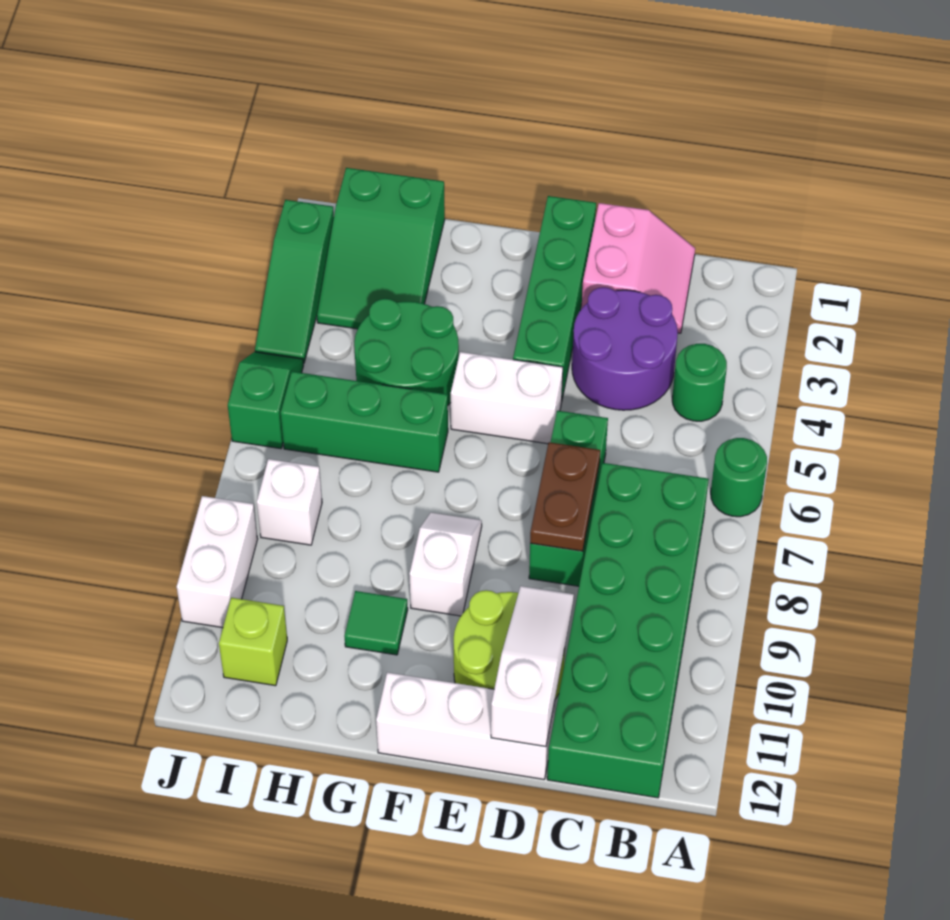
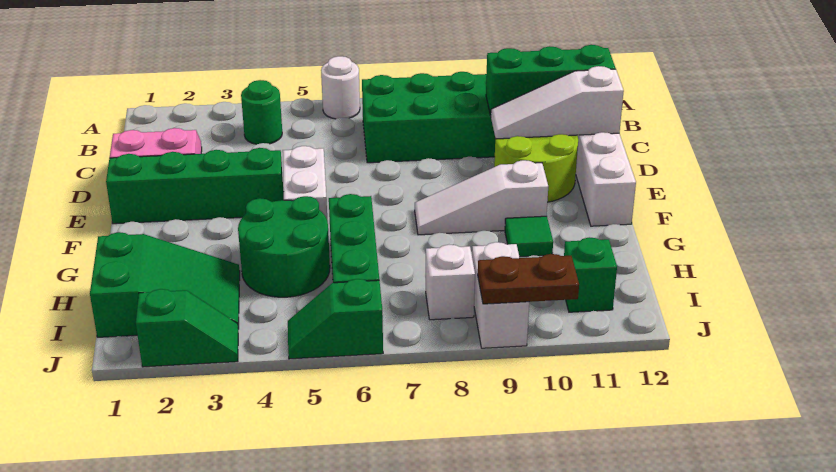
green round brick A6 level 1 -> white round brick A6 level 1
purple round brick C3:D4 level 1 -> none
green brick D6:D8 level 1 -> green brick C10:C12 level 2
brown plate D7:D8 level 2 -> brown plate J9:J10 level 2
white slope F8:F9 level 1 top 9 -> white slope F8:F10 level 1 top 10
lime brick I11 level 1 -> green brick I11 level 1
green slope J2:J4 level 1 top 2 -> green slope J2:J3 level 1 top 2
white brick J9:J10 level 1 -> white brick I9:J9 level 1

